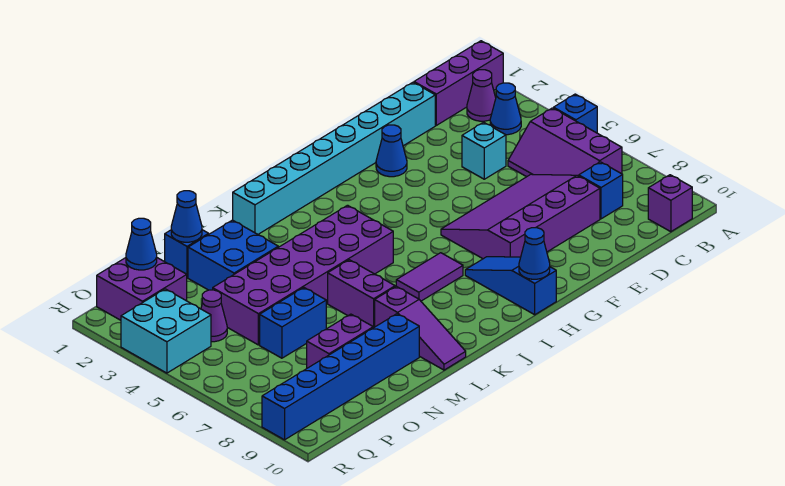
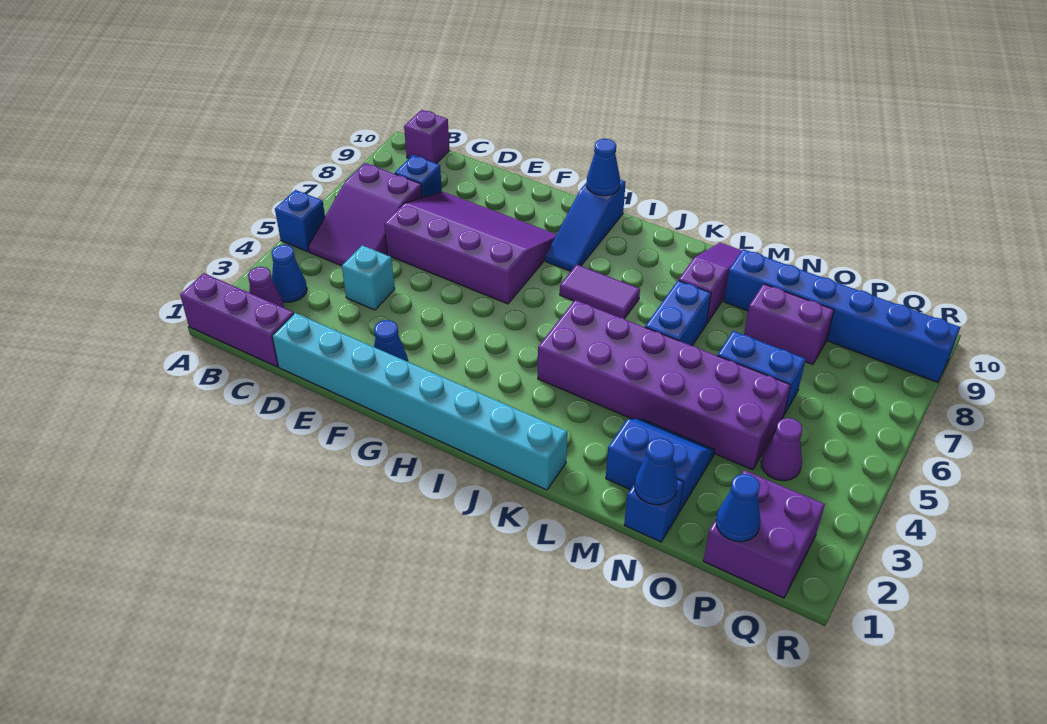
purple slope B5:C7 level 1 top B -> purple slope B5:C7 level 1 top 7
purple slope D6:G8 level 1 top 8 -> purple slope D6:G8 level 1 top 6
purple brick L6:L7 level 1 -> blue brick L6:L7 level 1
blue brick M2:N3 level 1 -> blue slope M2:N3 level 1 top 2
cyan brick Q3:R4 level 1 -> none

